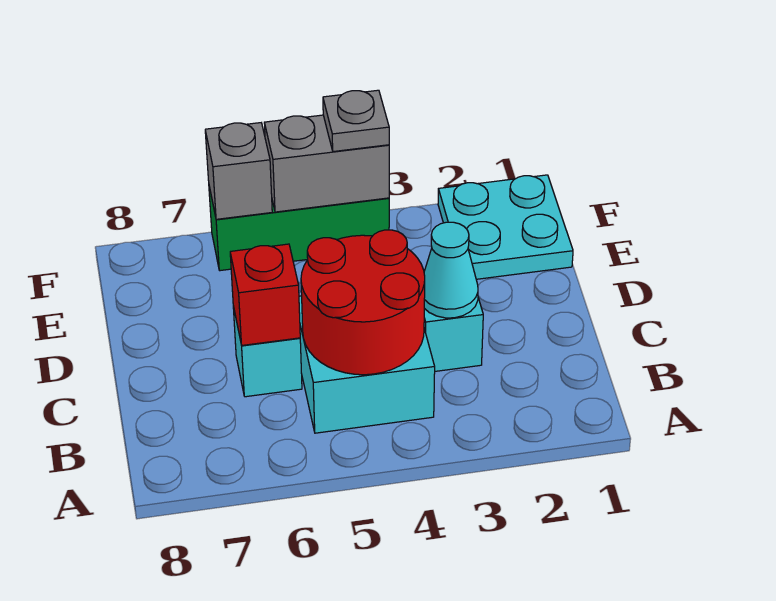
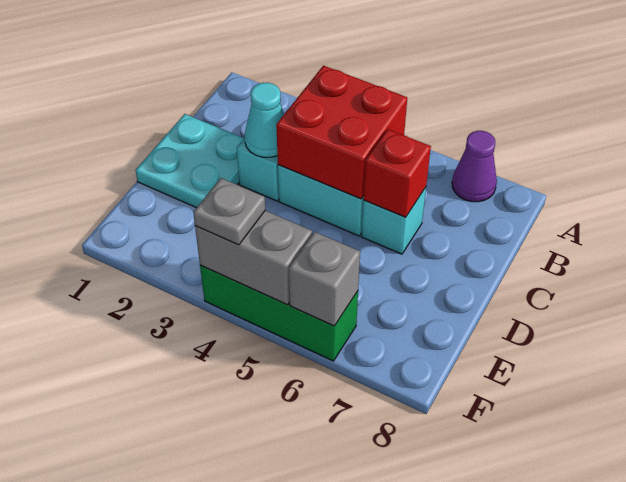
none -> purple cone A7 level 1
red round brick B4:C5 level 2 -> red brick B4:C5 level 2
cyan plate E1:F2 level 1 -> cyan plate C1:D2 level 1

